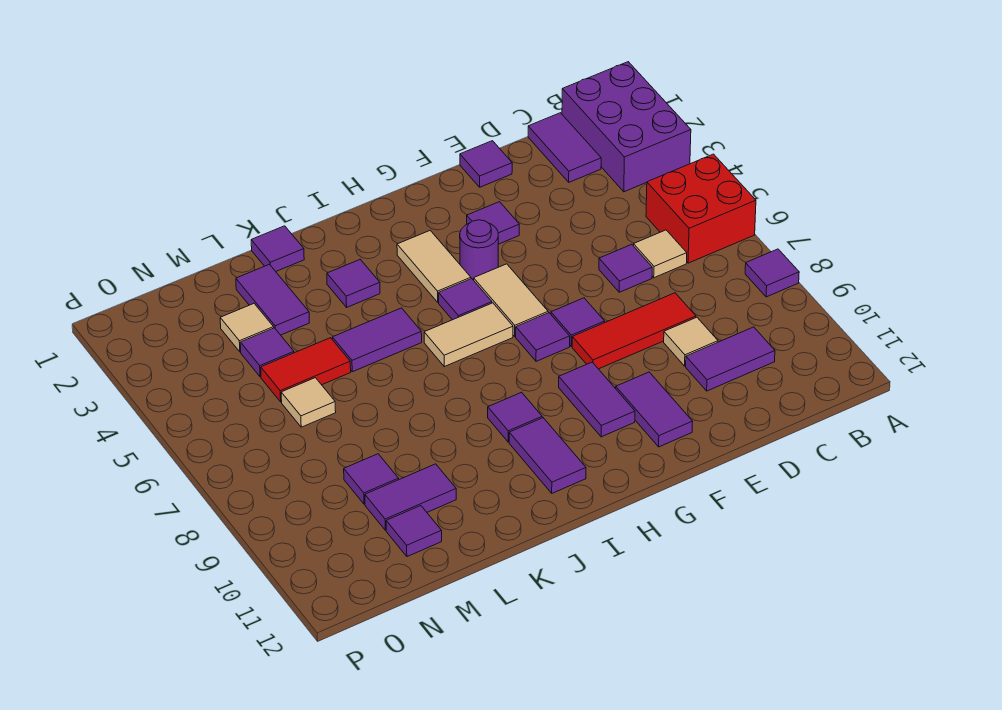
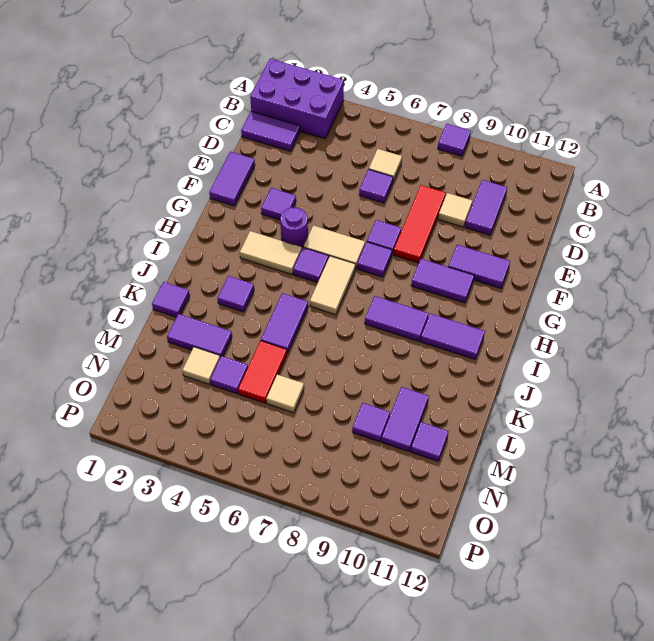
red brick A5:B6 level 1 -> none
purple tile E1 level 1 -> purple tile E1:F1 level 1
purple tile I9 level 1 -> purple tile I8:I9 level 1

